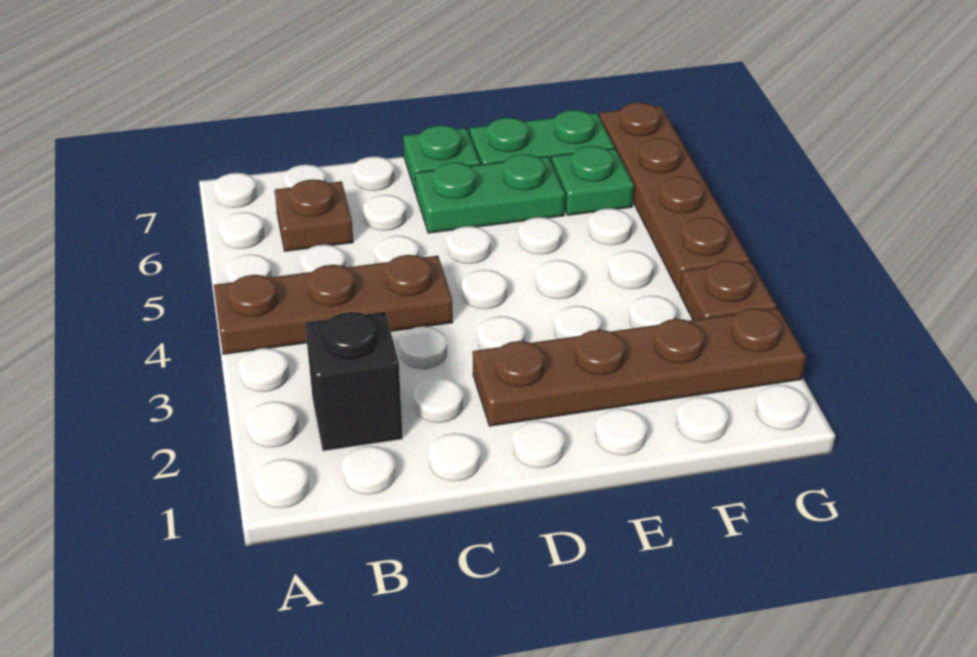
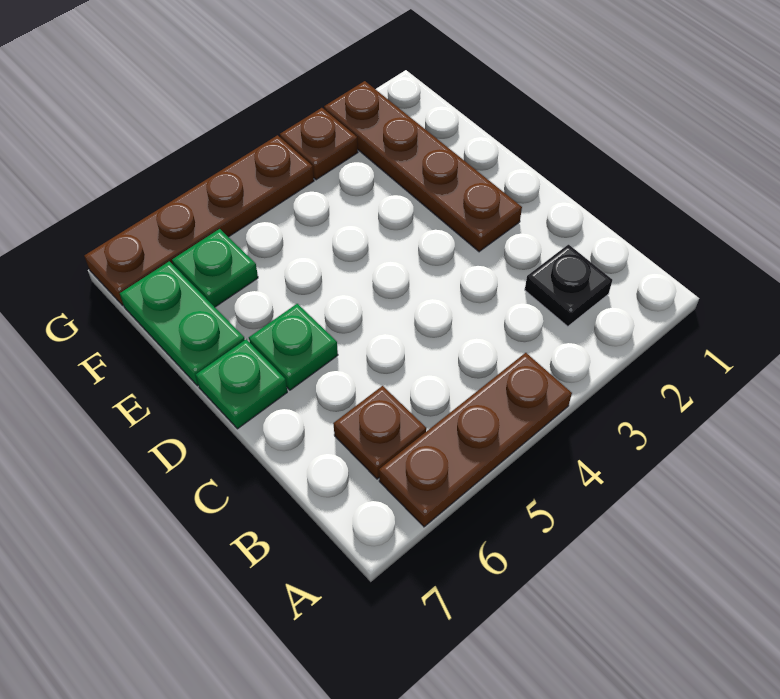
brown plate A4:C4 level 1 -> brown plate A4:A6 level 1
black brick B2 level 1 -> black plate B2 level 1
green plate D6:E6 level 1 -> green plate D6 level 1

